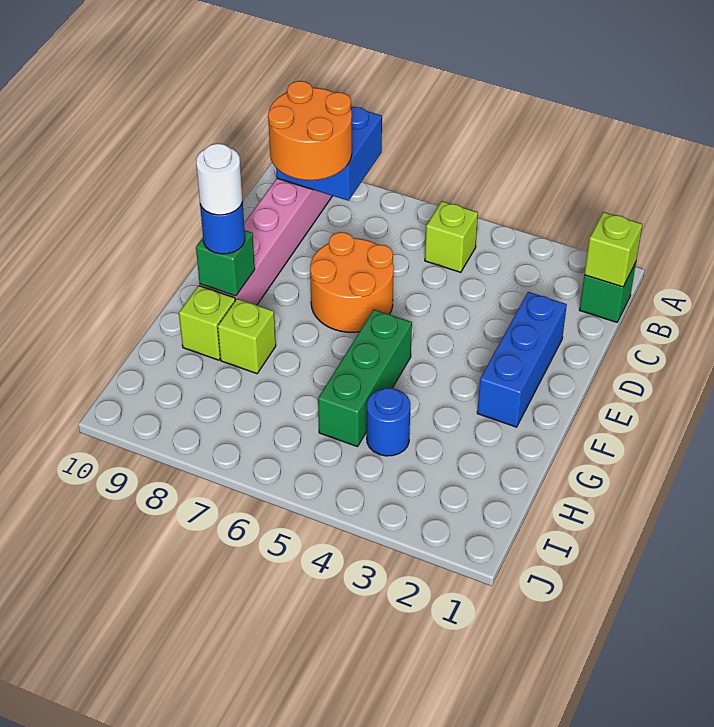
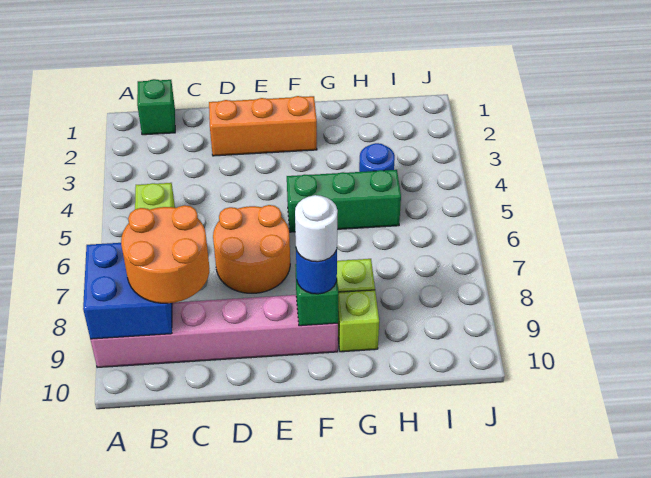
lime brick B1 level 2 -> none
blue brick D2:F2 level 1 -> orange brick D2:F2 level 1

